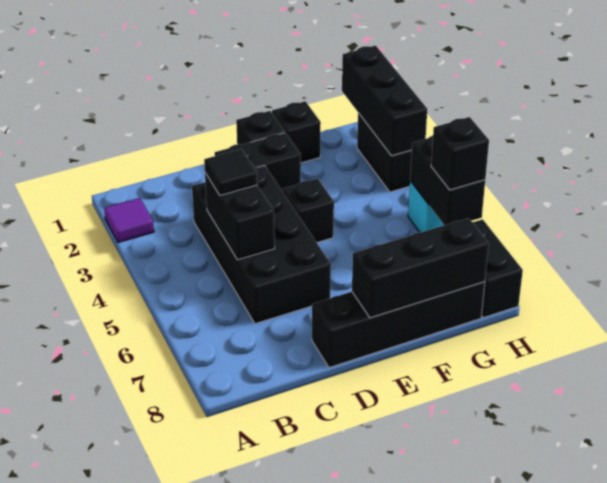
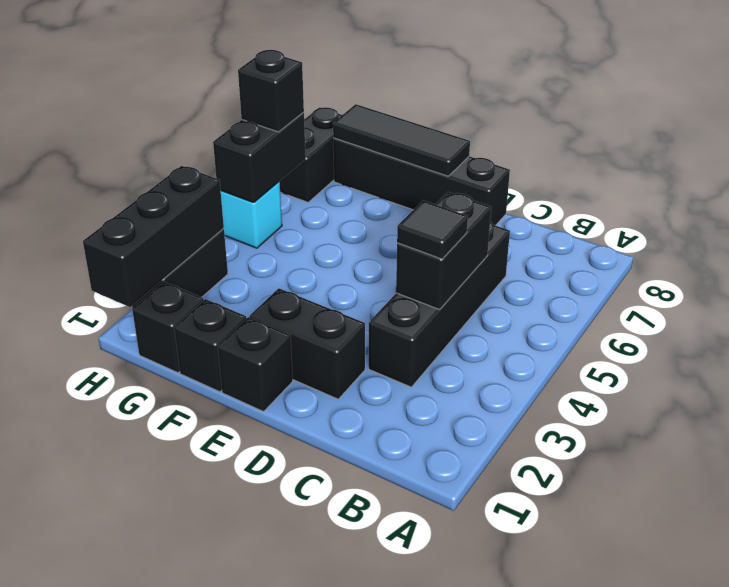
purple tile A2 level 1 -> none
black brick C3:D6 level 1 -> black brick C3:C6 level 1
black brick E4 level 1 -> black brick G1 level 1
black brick E8:G8 level 2 -> black tile E8:G8 level 2

